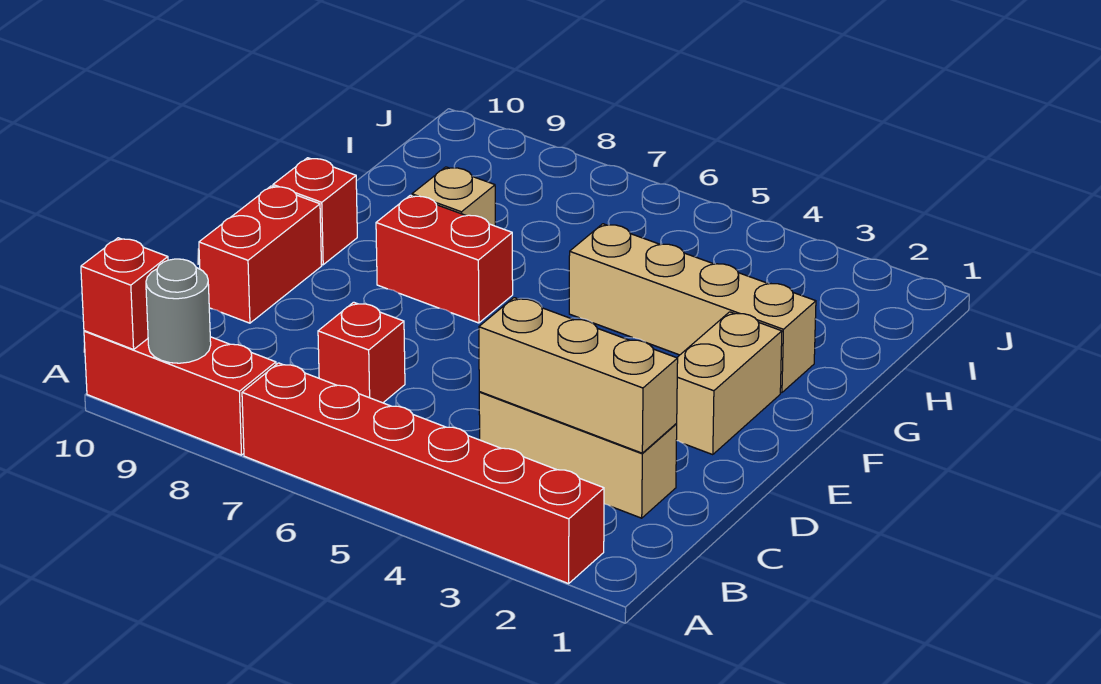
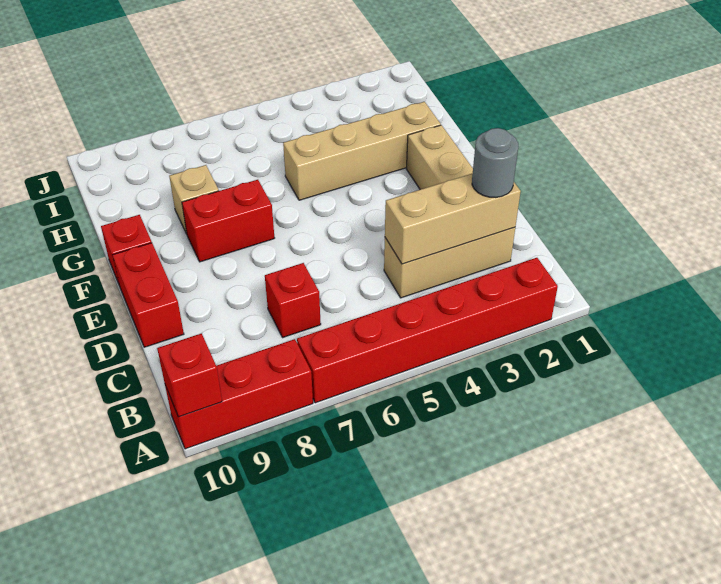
grey round brick A9 level 2 -> grey round brick C2 level 3

